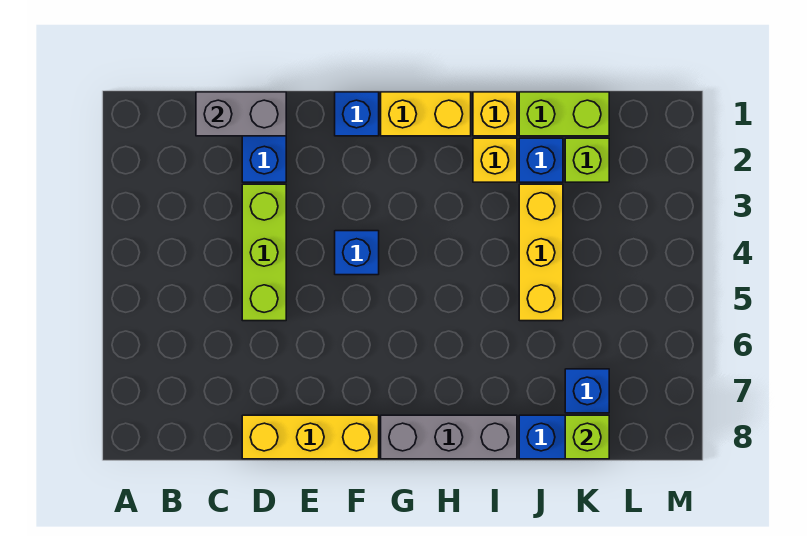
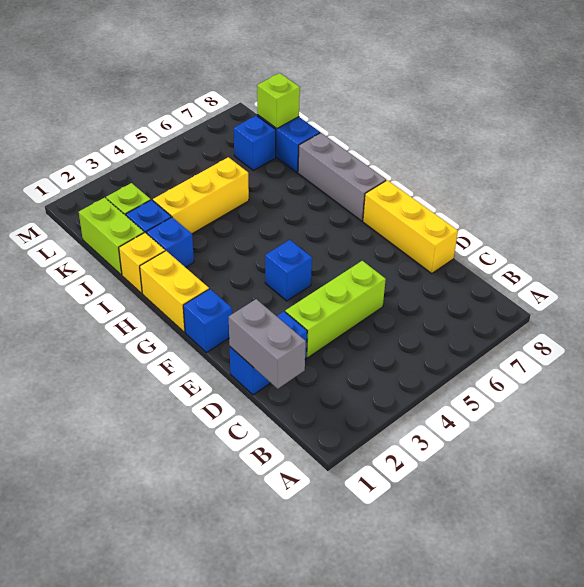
yellow brick I2 level 1 -> blue brick I2 level 1

